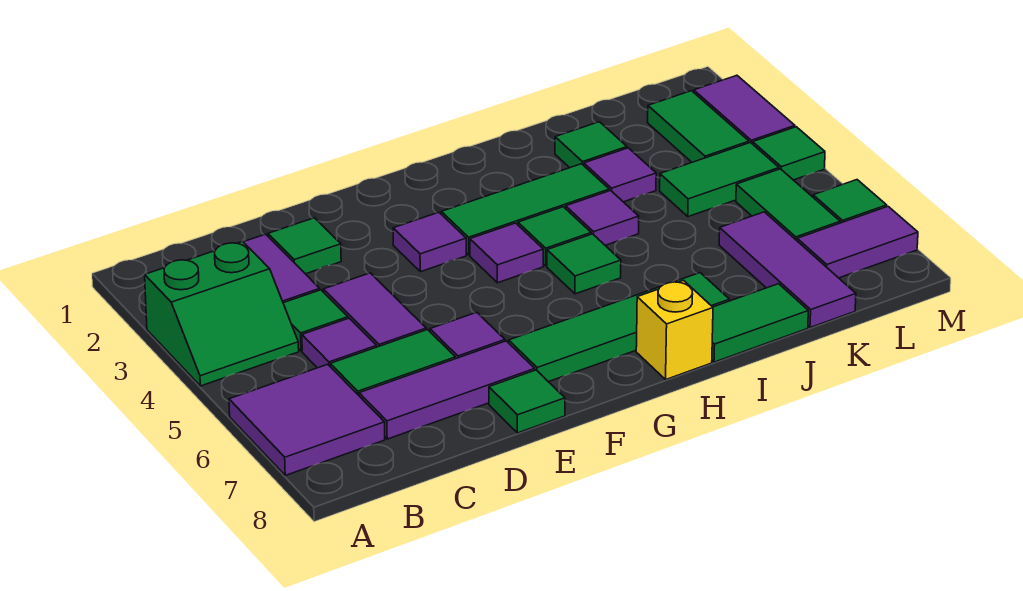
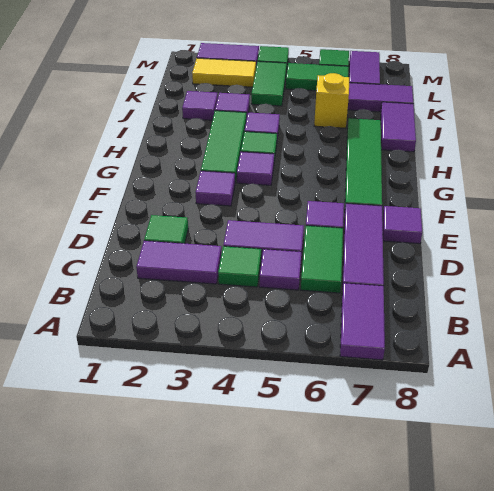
green slope A3:B4 level 1 top 3 -> none
purple tile A6:B7 level 1 -> purple tile A7:B7 level 1
green tile E8 level 1 -> purple tile E8 level 1
green tile H5 level 1 -> none
yellow brick H8 level 1 -> yellow brick J6 level 1
green tile I8:J8 level 1 -> purple tile I8:J8 level 1
green tile J2 level 1 -> purple tile J2 level 1
green tile L2:L3 level 1 -> yellow tile L2:L3 level 1

